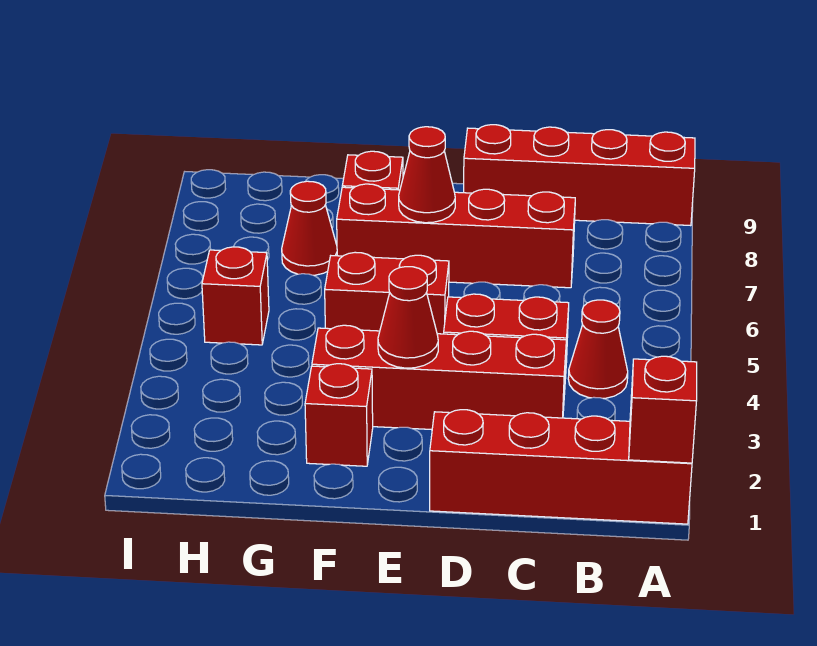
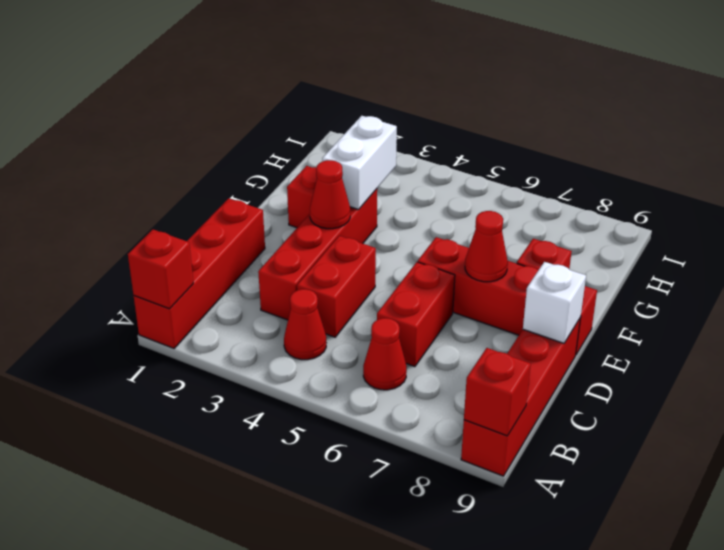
red brick C7:F7 level 1 -> red brick E6:E9 level 1
none -> white brick D9 level 2
red brick E5:F5 level 1 -> red brick C6:D6 level 1
none -> white brick F3:G3 level 2
red cone G7 level 1 -> red cone B6 level 1
red brick H5 level 1 -> red brick A9 level 2

